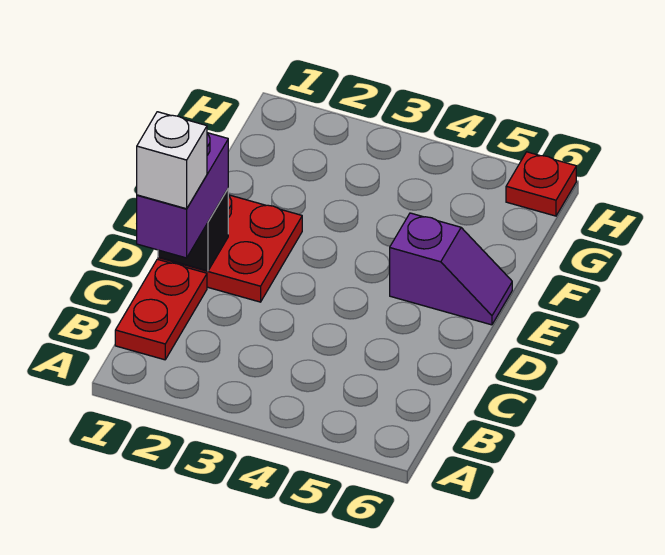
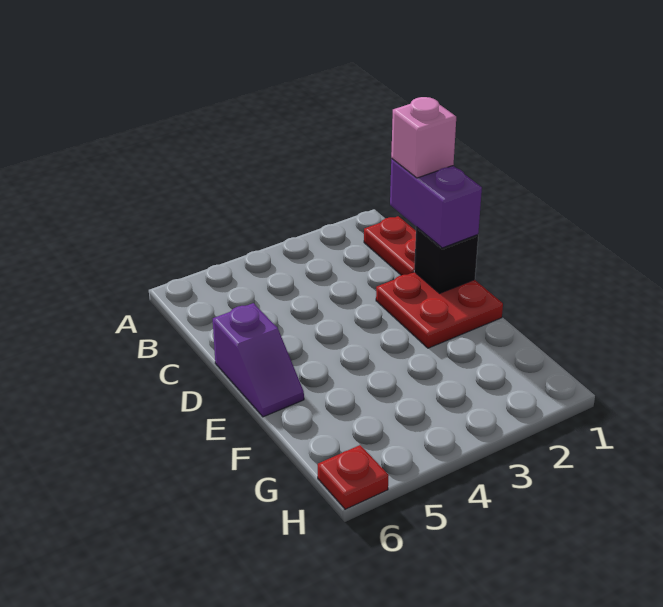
white brick C1 level 4 -> pink brick C1 level 4
purple slope E5:E6 level 1 top 5 -> purple slope D6:E6 level 1 top D

